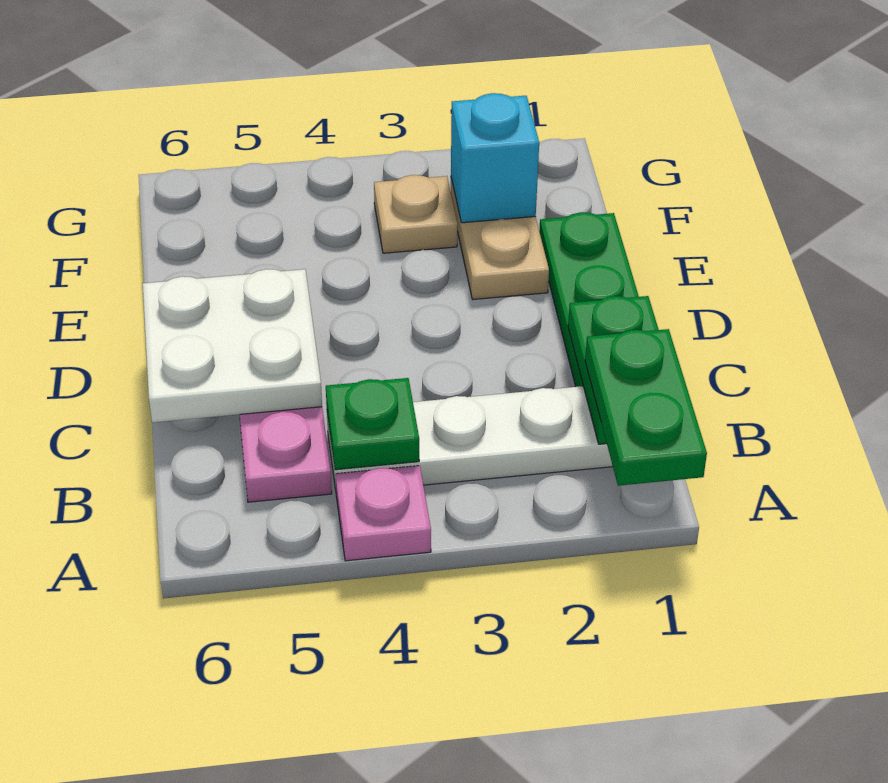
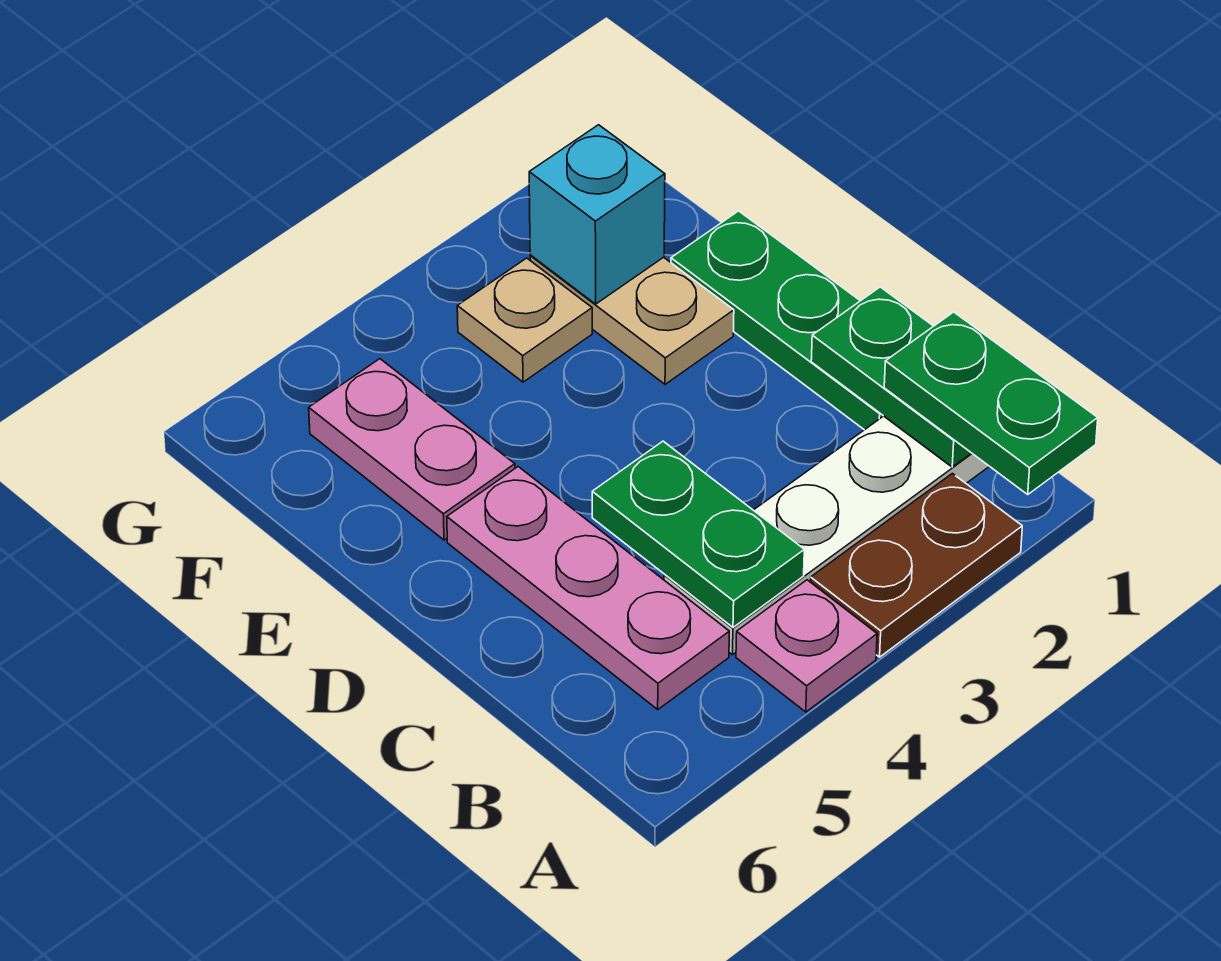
none -> brown plate A2:A3 level 1
green plate B4 level 2 -> green plate B4:C4 level 2
white plate C5:D6 level 2 -> none
none -> pink plate E5:F5 level 1

